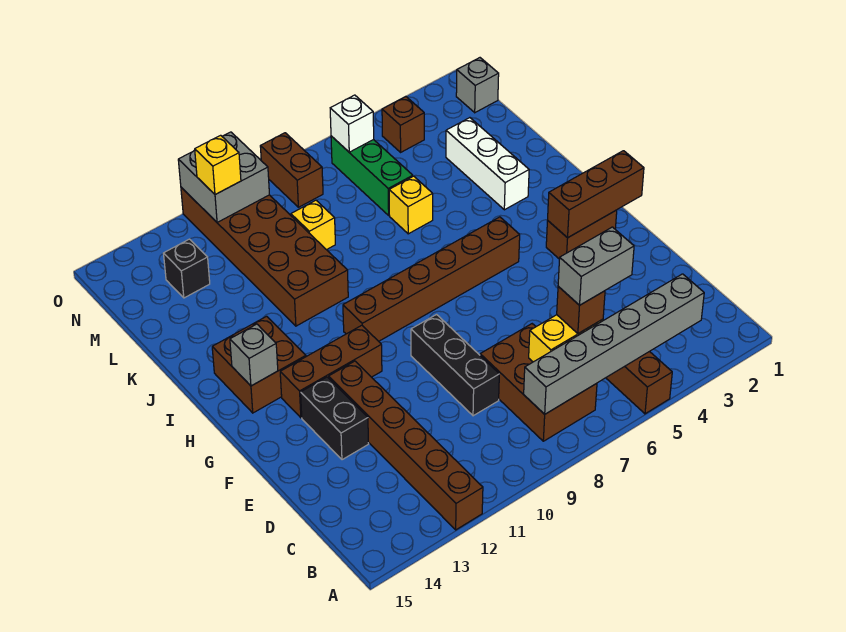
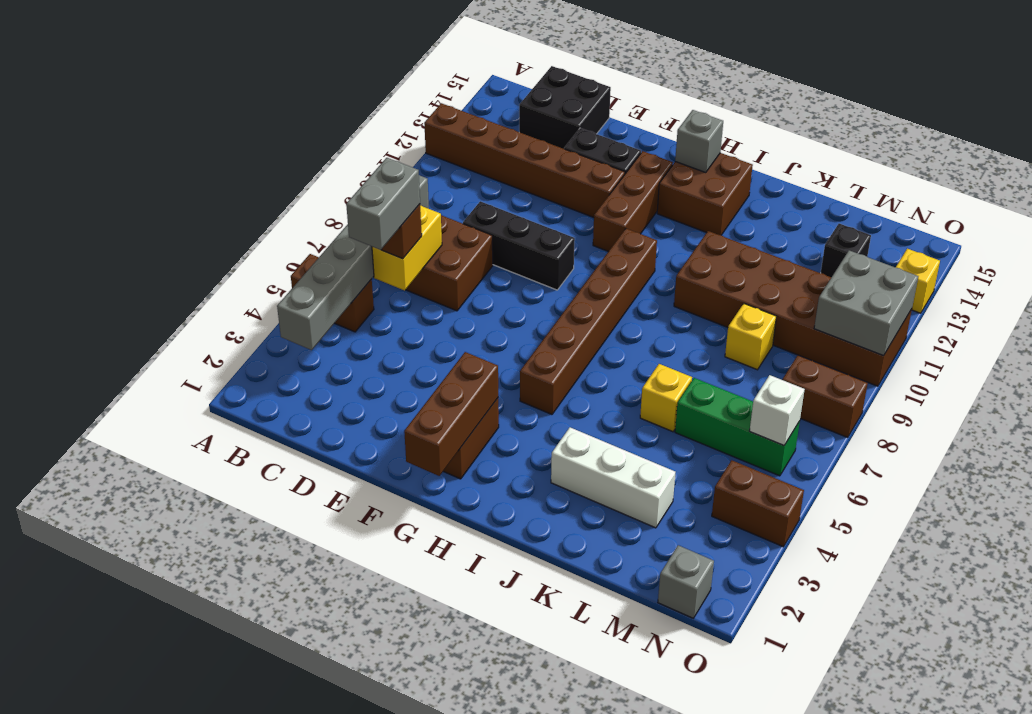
none -> black brick C14:D15 level 1
brown brick N4 level 1 -> brown brick N4:O4 level 1
yellow brick N11 level 3 -> yellow brick O13 level 1

